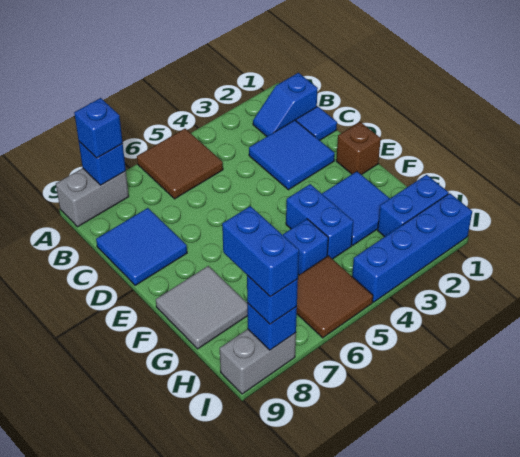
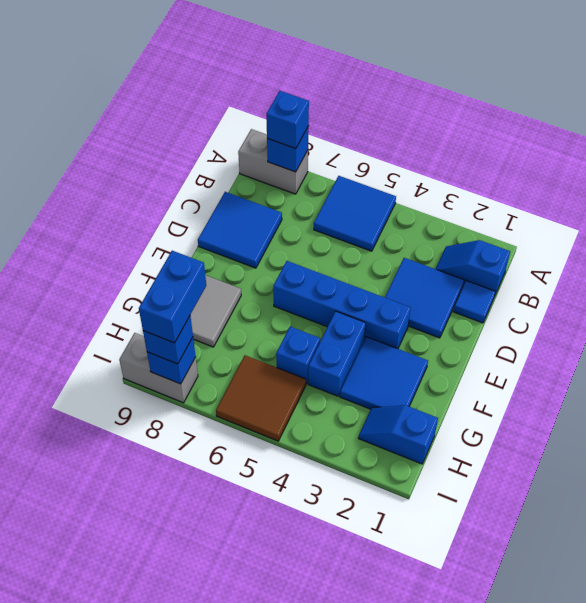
brown tile A5:B6 level 1 -> blue tile A5:B6 level 1
brown brick E1 level 1 -> none
blue brick H1:H2 level 1 -> blue slope H1:H2 level 1 top 1
blue brick I1:I4 level 1 -> blue brick E3:E6 level 1

